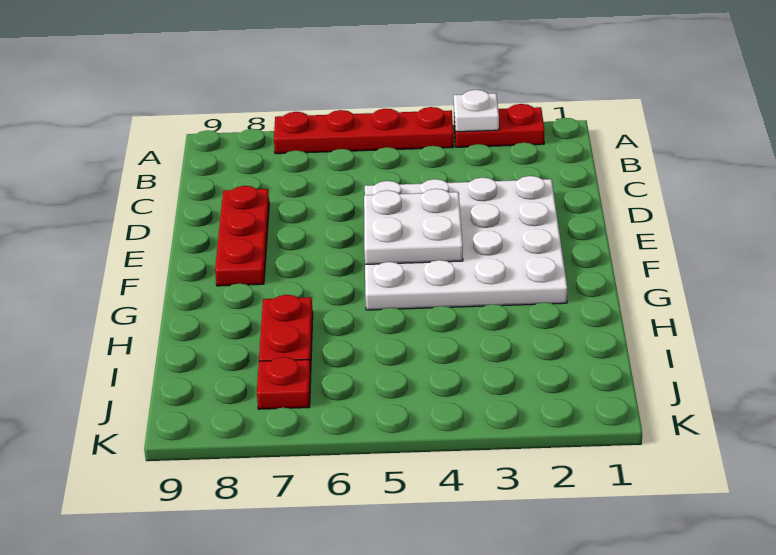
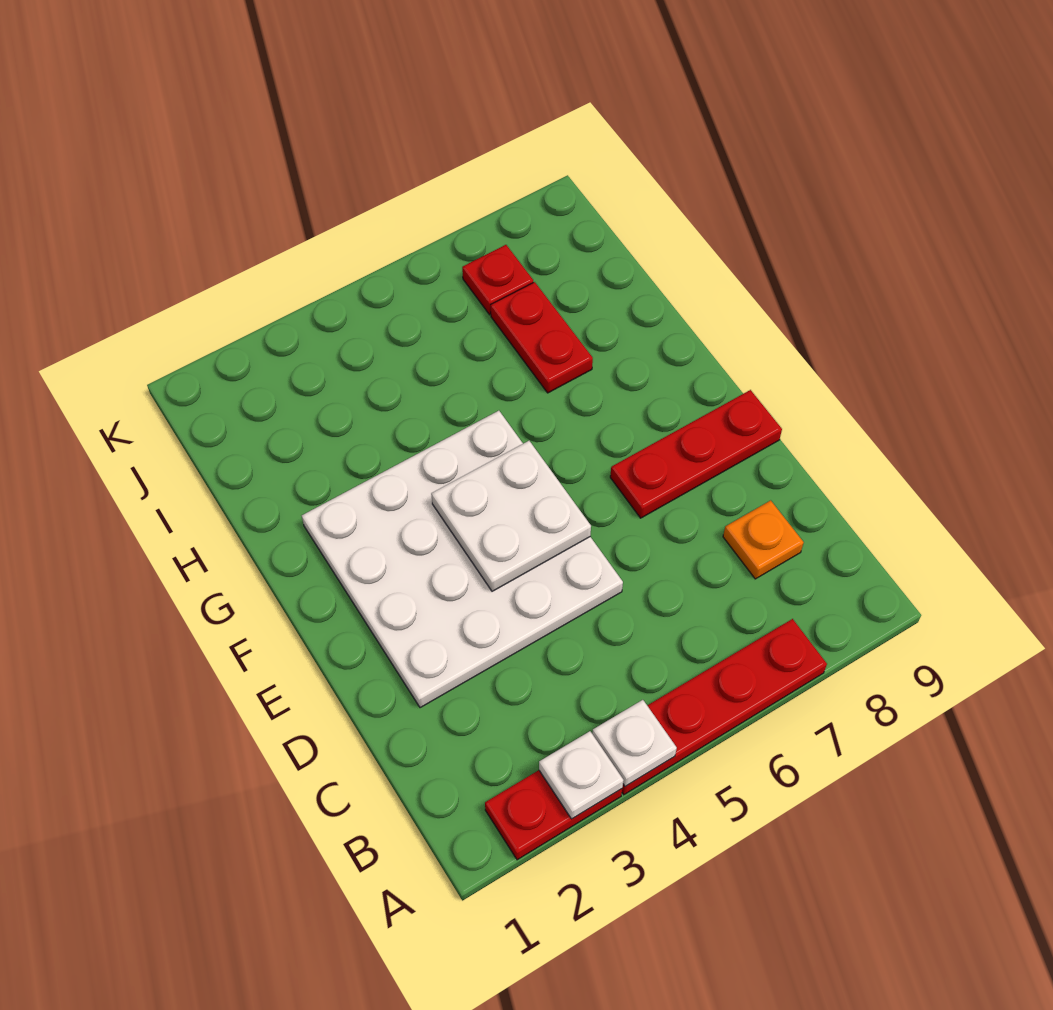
none -> white plate A4 level 2
none -> orange plate C8 level 1
red plate D8:F8 level 1 -> red plate E7:E9 level 1

